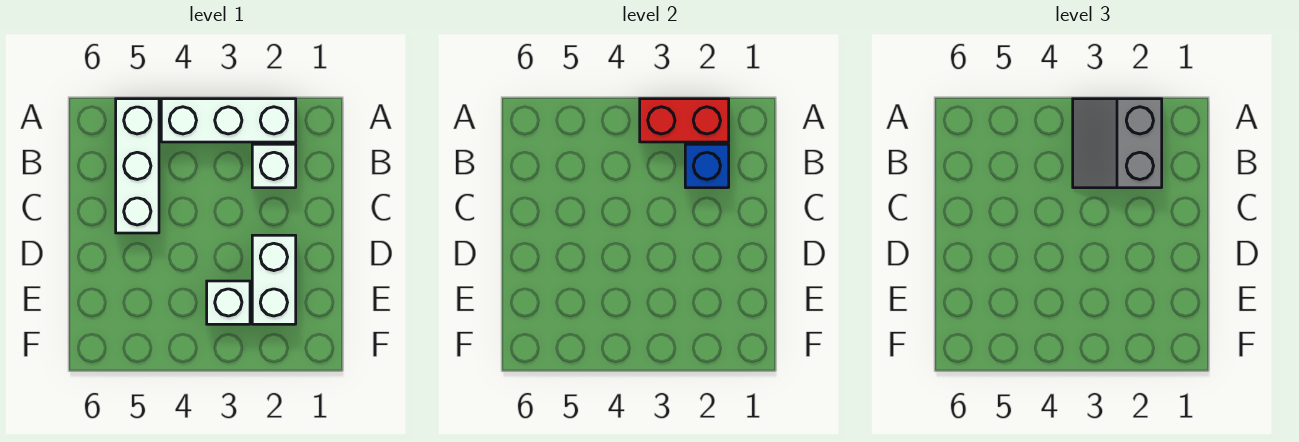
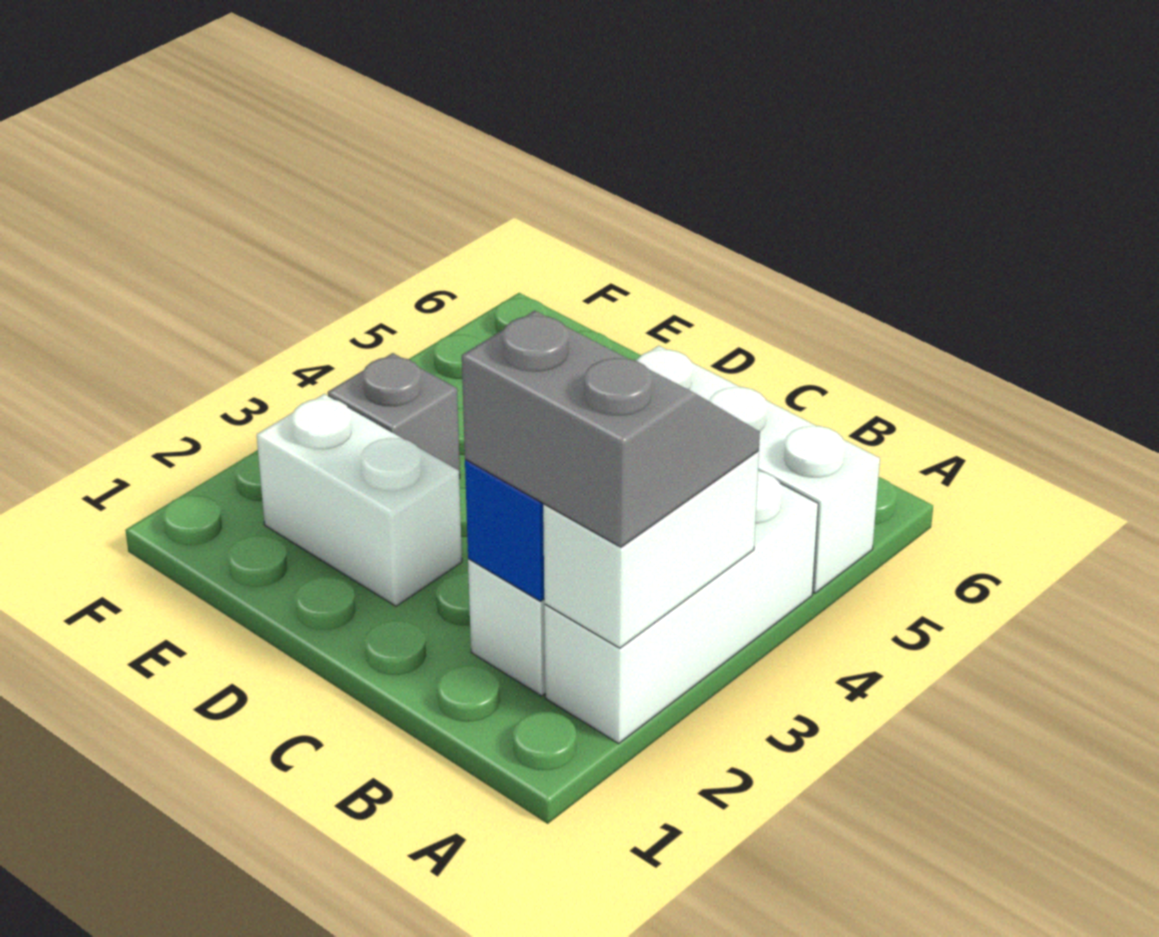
red brick A2:A3 level 2 -> white brick A2:A3 level 2
white brick E3 level 1 -> grey brick E3 level 1

